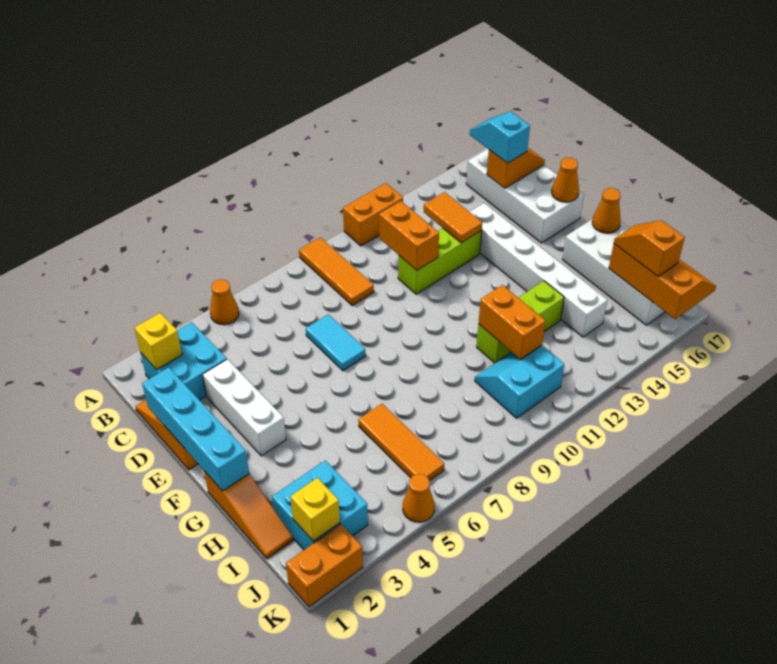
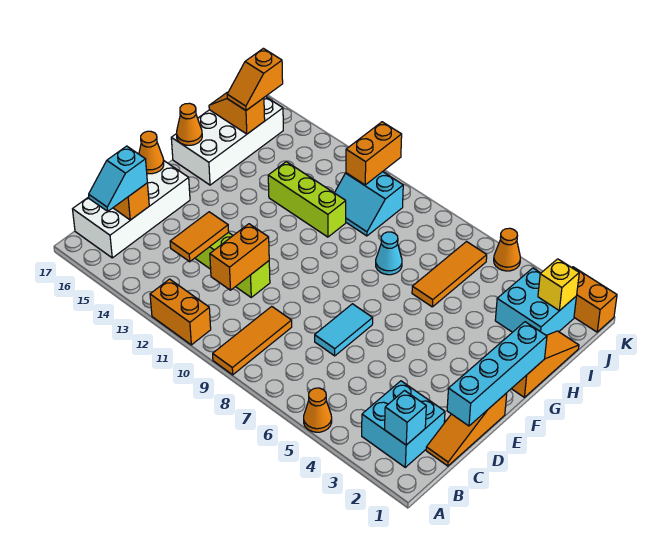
yellow brick B2 level 2 -> cyan brick B2 level 2
white brick D3:F3 level 1 -> none
white brick D14:I14 level 1 -> none
none -> cyan cone H8 level 1
orange brick H11:I11 level 2 -> orange brick J11:K11 level 2
orange slope I16:K17 level 2 top 16 -> orange slope I16:I17 level 2 top 16

